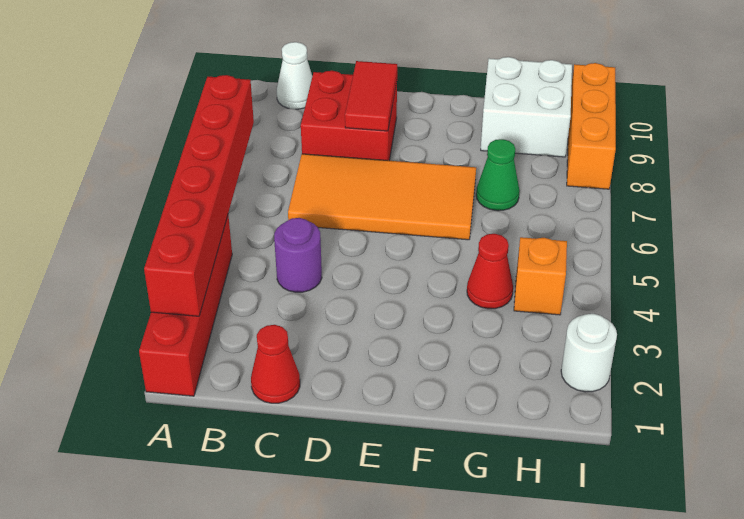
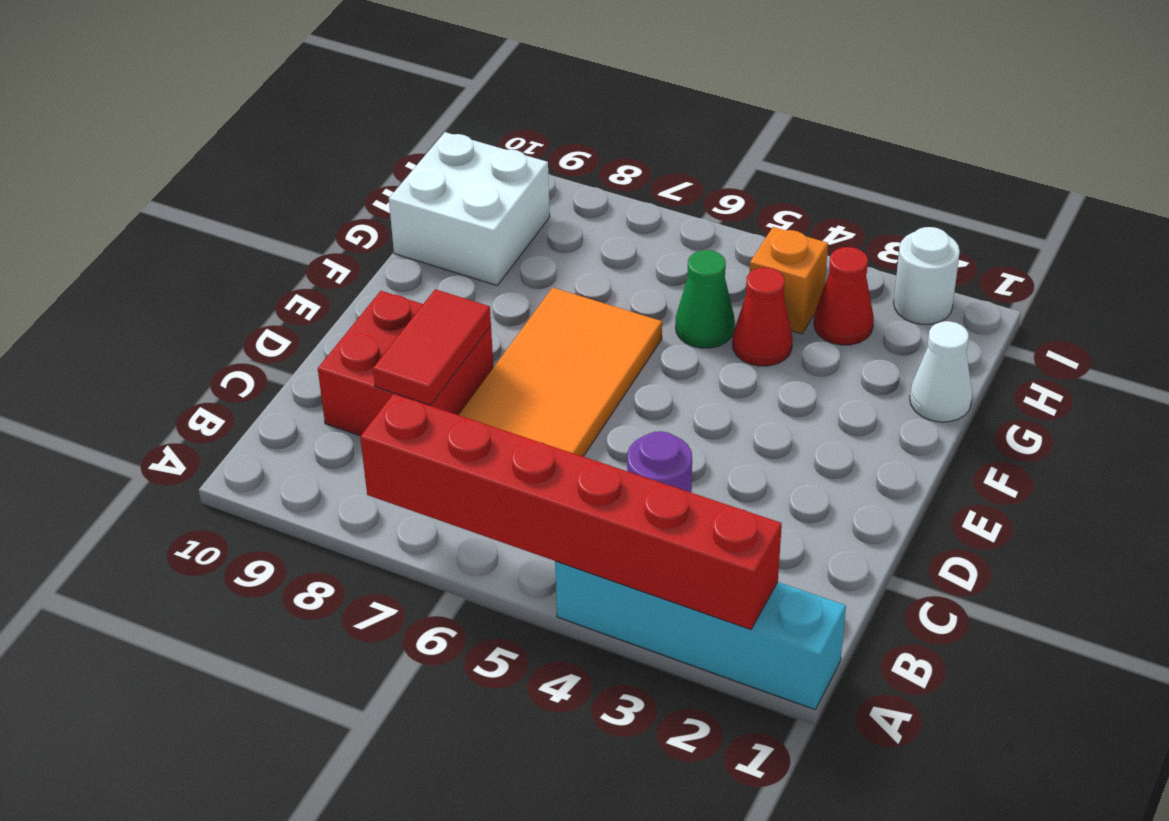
red brick A1:A4 level 1 -> cyan brick A1:A4 level 1
white cone B10 level 1 -> white cone G1 level 1
red cone C1 level 1 -> red cone H3 level 1
red tile D8:D9 level 2 -> red tile C8:D8 level 2
green cone G7 level 1 -> green cone G5 level 1
orange brick I8:I10 level 1 -> none

